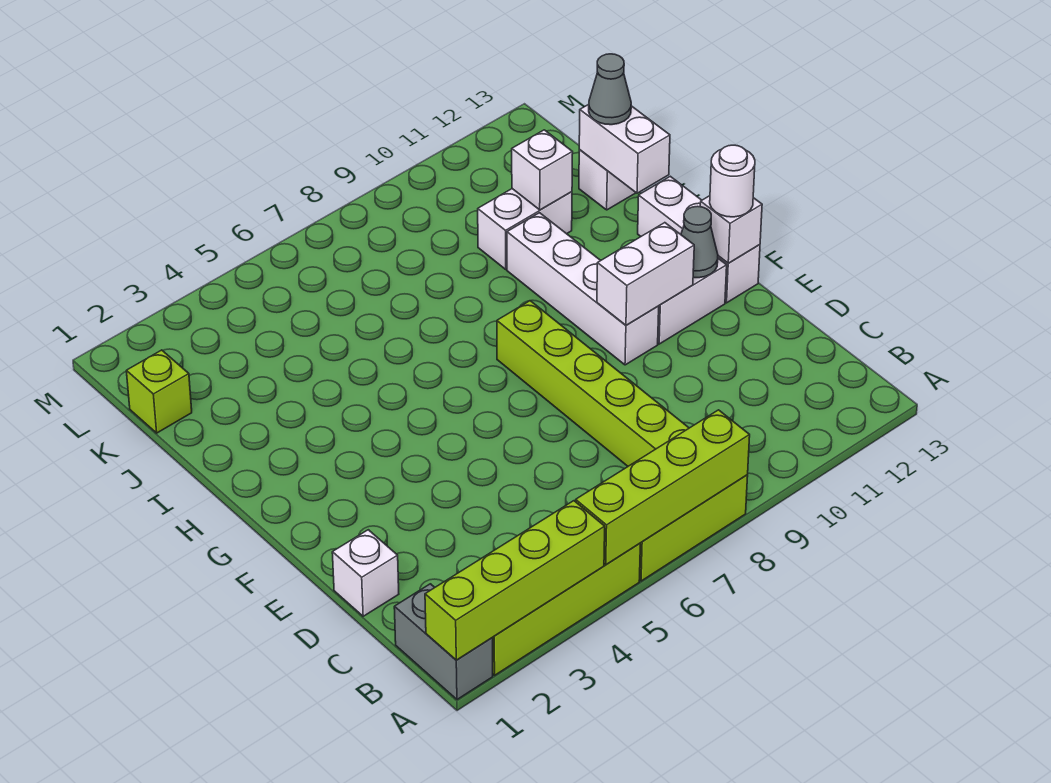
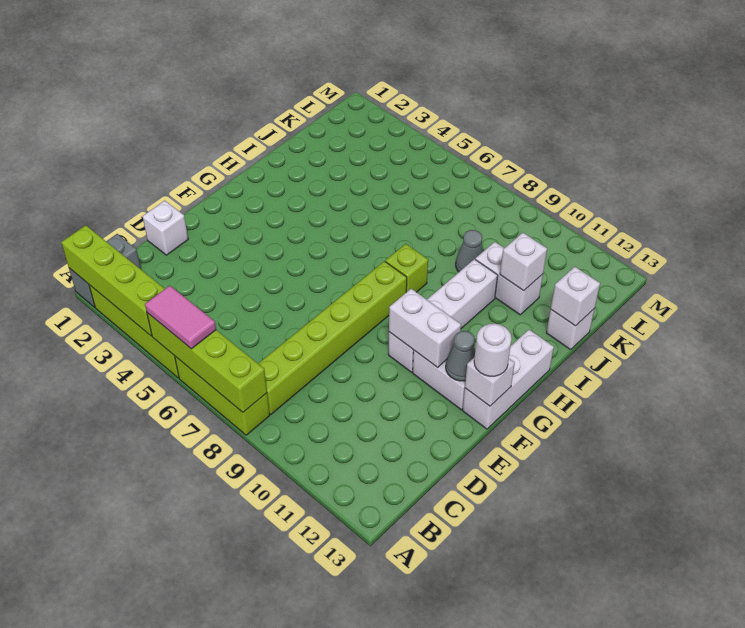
none -> pink tile A5:A6 level 3
white brick I13:J13 level 2 -> white brick J13 level 2
grey cone J13 level 3 -> grey cone J9 level 1
lime brick K1 level 1 -> lime brick H8 level 1

